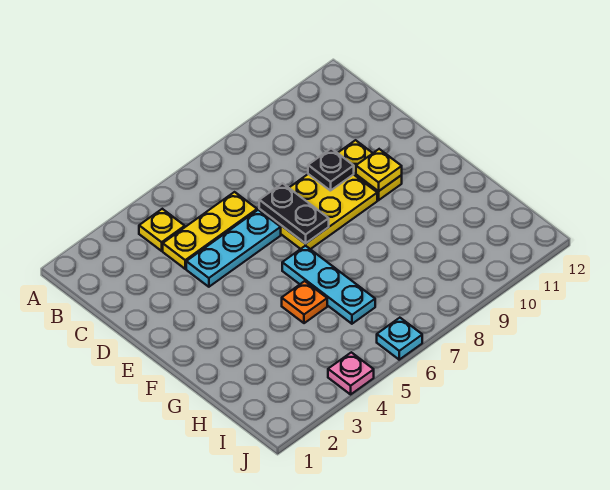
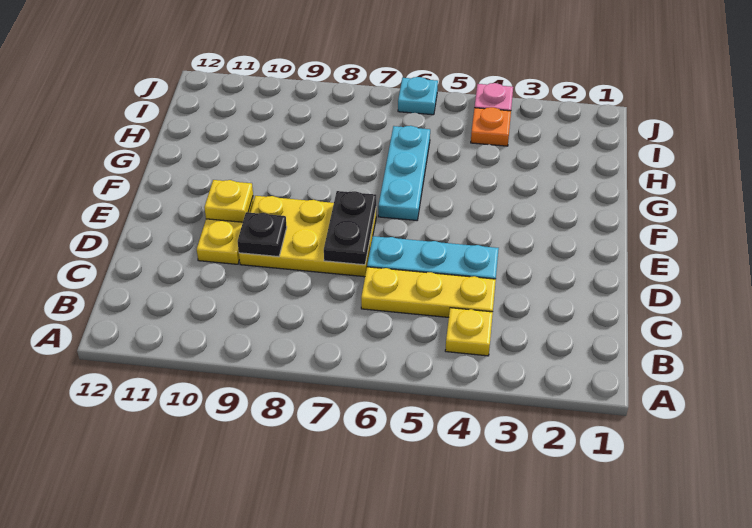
orange plate G5 level 1 -> orange plate I4 level 1

